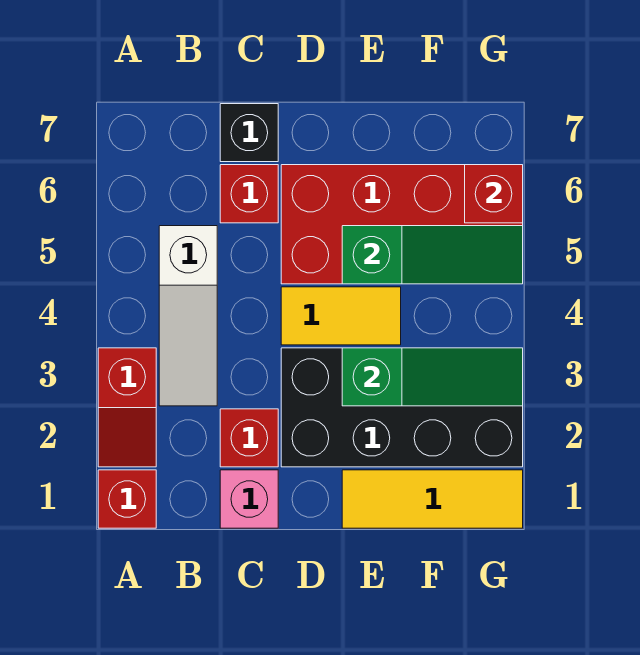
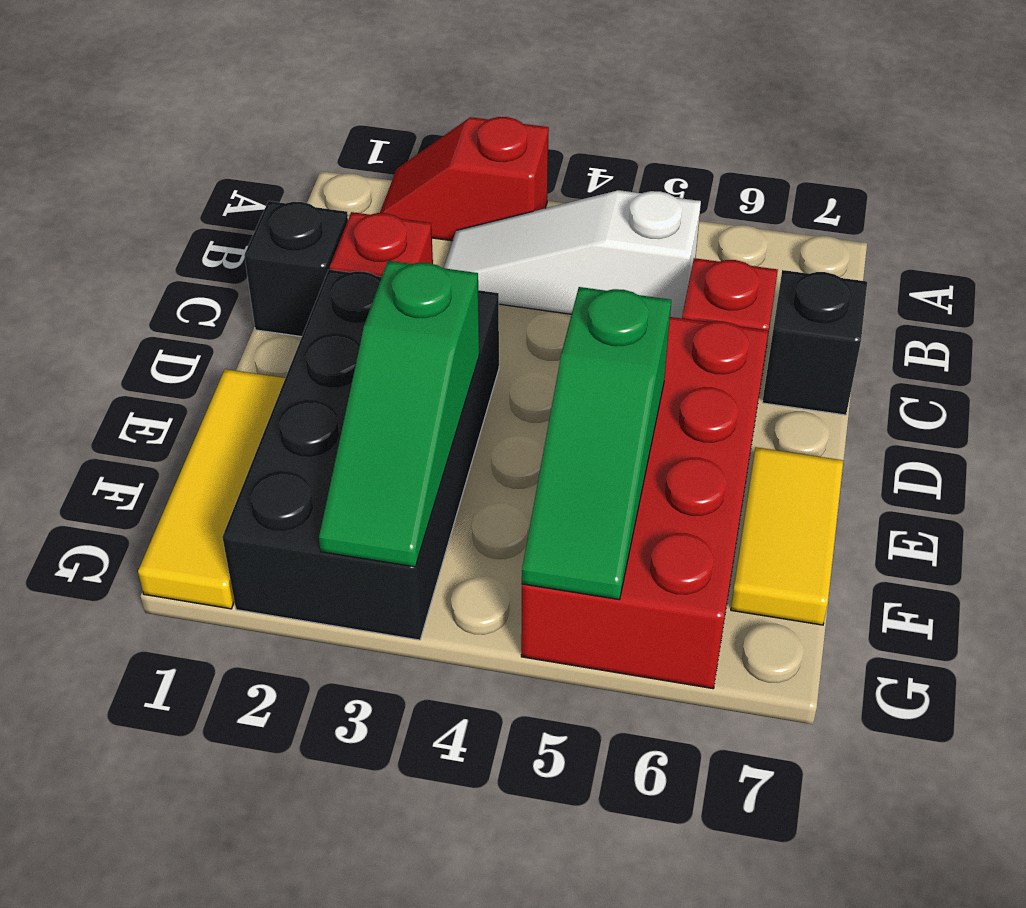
red brick A1 level 1 -> none
pink brick C1 level 1 -> black brick C1 level 1
yellow tile D4:E4 level 1 -> yellow tile E7:F7 level 1
red brick G6 level 2 -> none

